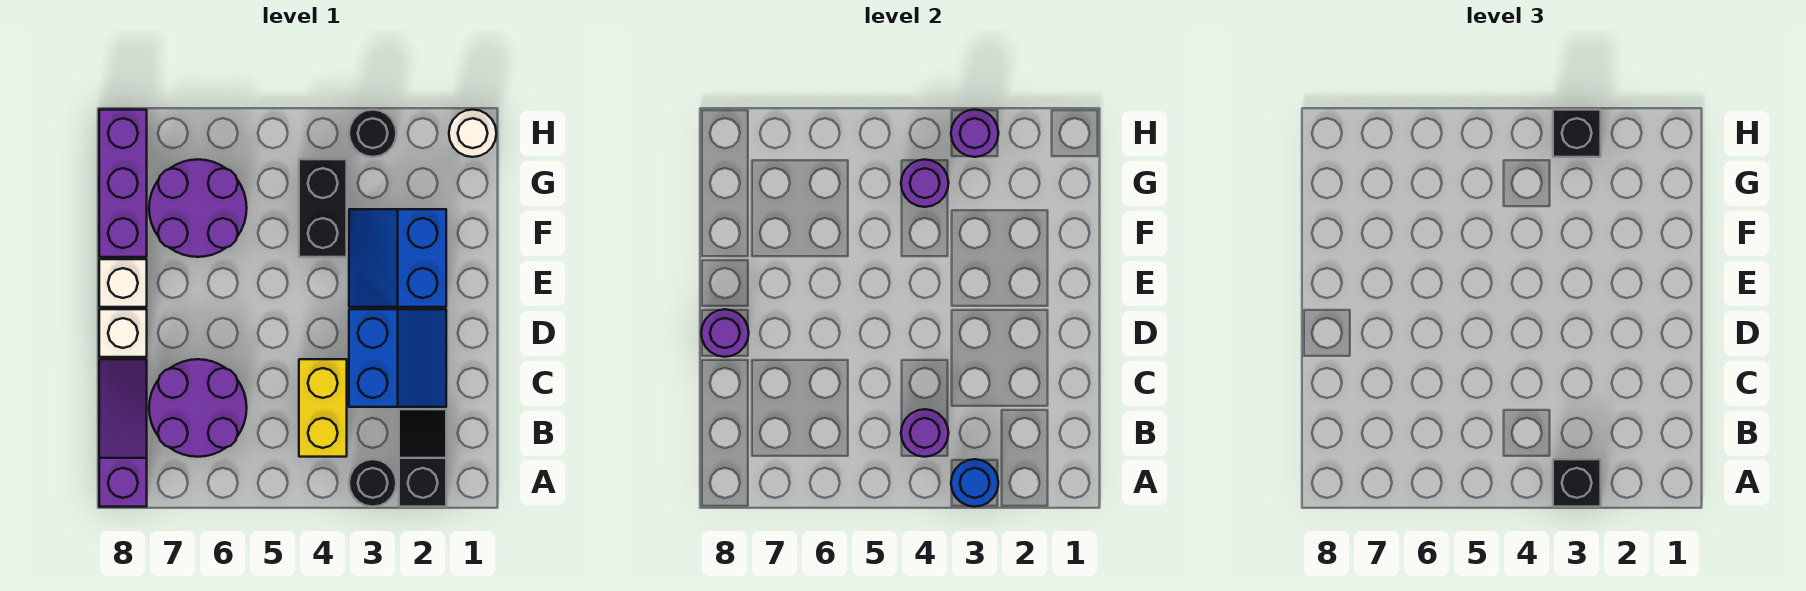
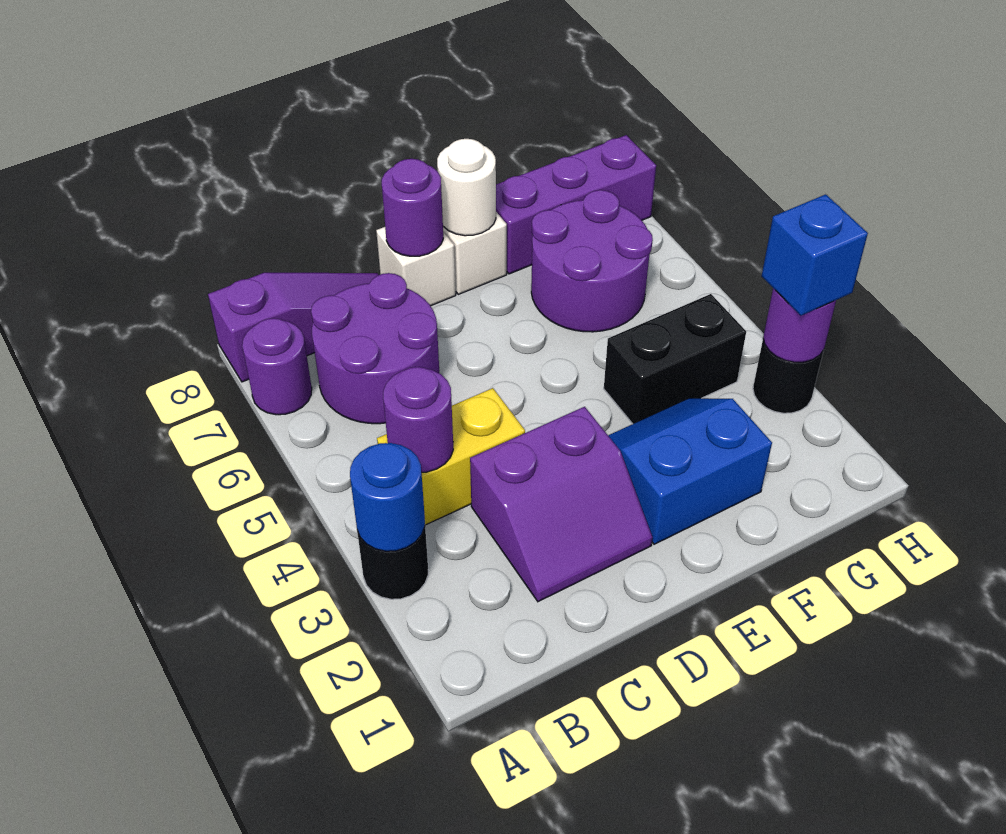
black slope A2:B2 level 1 top A -> none
black brick A3 level 3 -> none
blue slope C2:D3 level 1 top 3 -> purple slope C2:D3 level 1 top 3
purple round brick G4 level 2 -> purple round brick A7 level 1
white round brick H1 level 1 -> white round brick E8 level 2
black brick H3 level 3 -> blue brick H3 level 3

